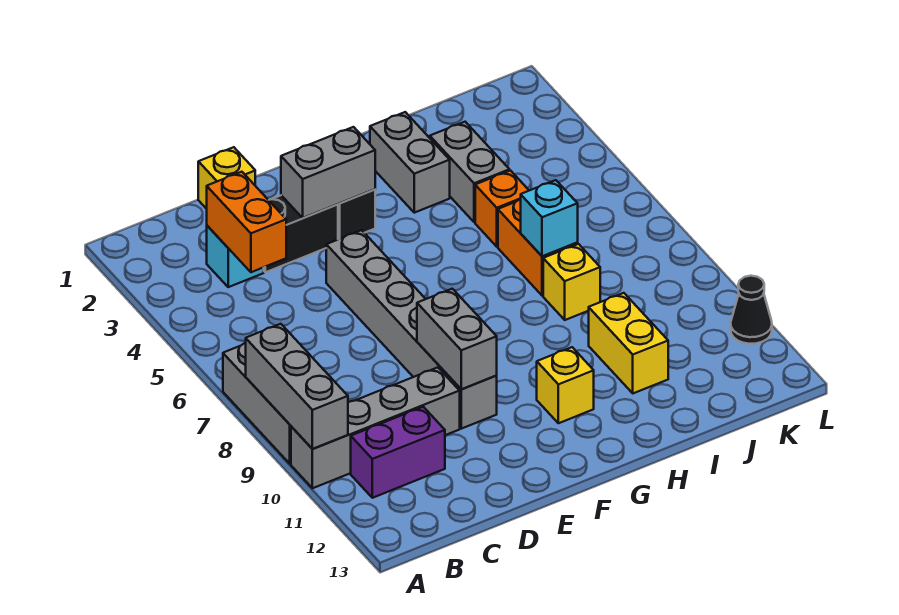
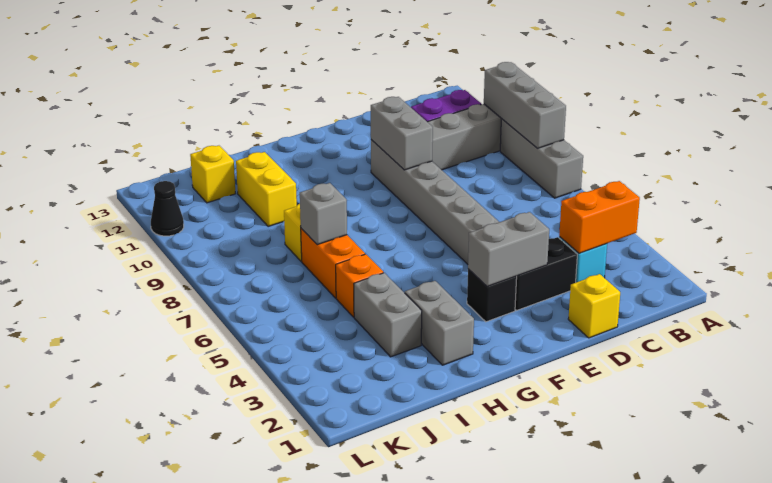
orange brick C3:C4 level 2 -> orange brick B3:C3 level 2
yellow brick G11 level 1 -> yellow brick J12 level 1
cyan brick I7 level 2 -> grey brick I7 level 2

